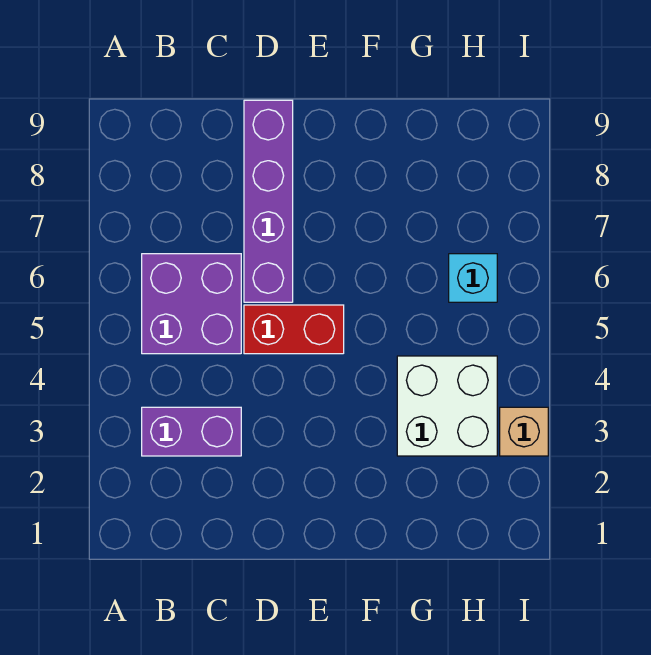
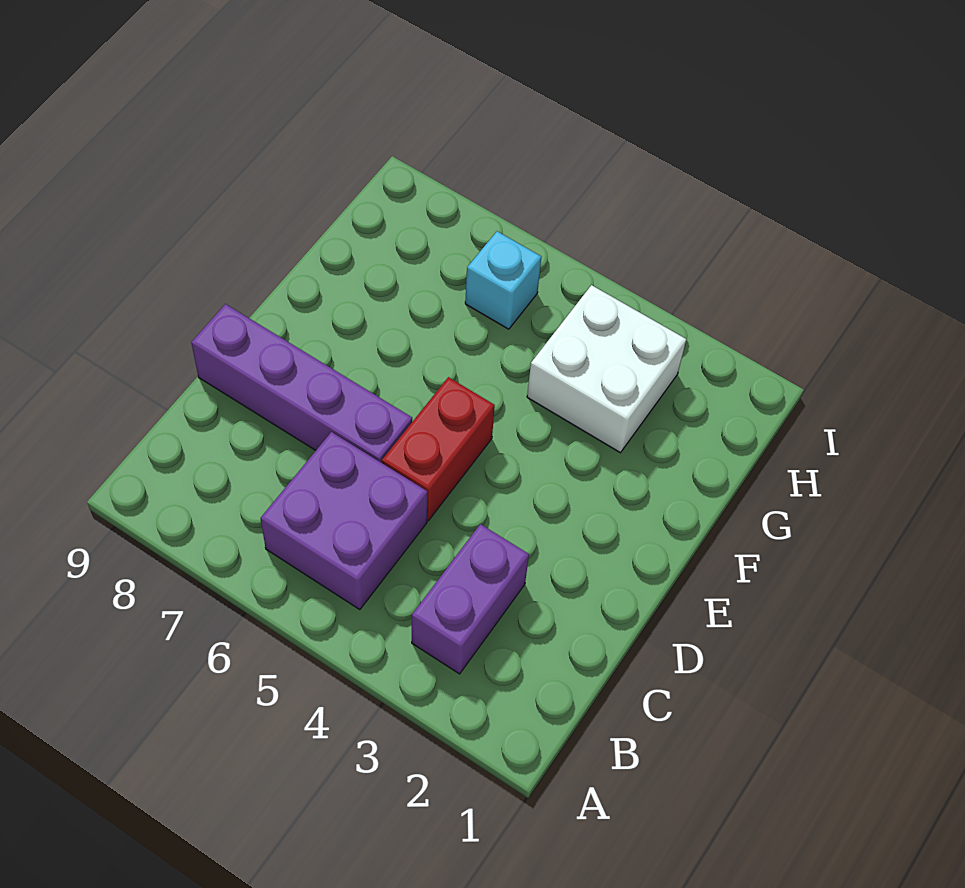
tan brick I3 level 1 -> none

